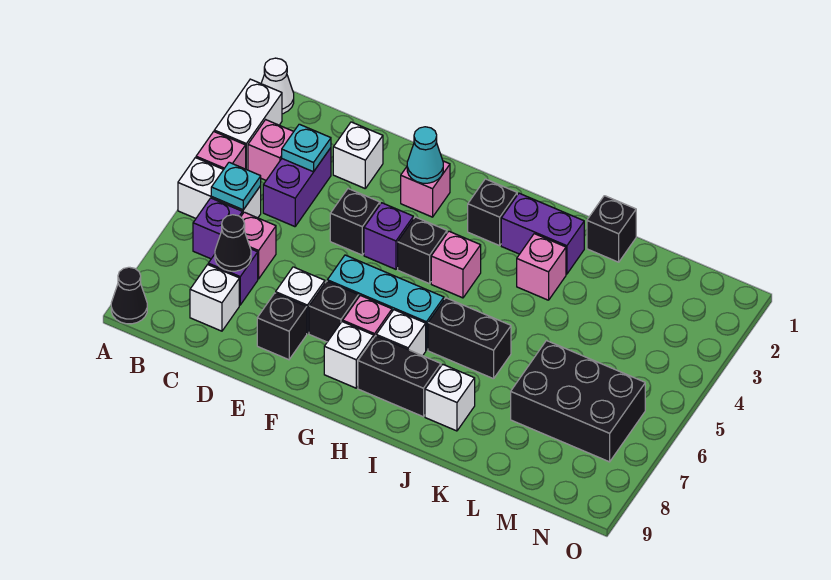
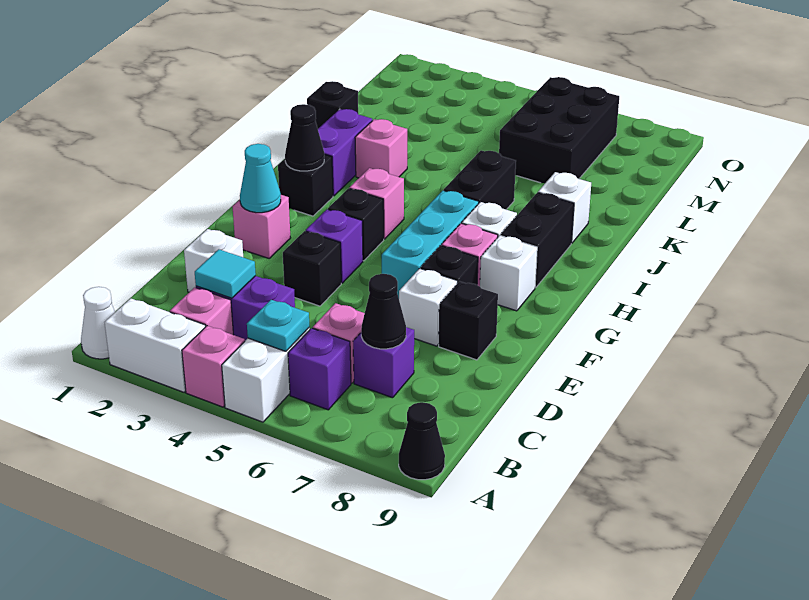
cyan plate C3 level 2 -> cyan tile C3 level 2
white brick C8 level 1 -> none
none -> black cone H2 level 2

